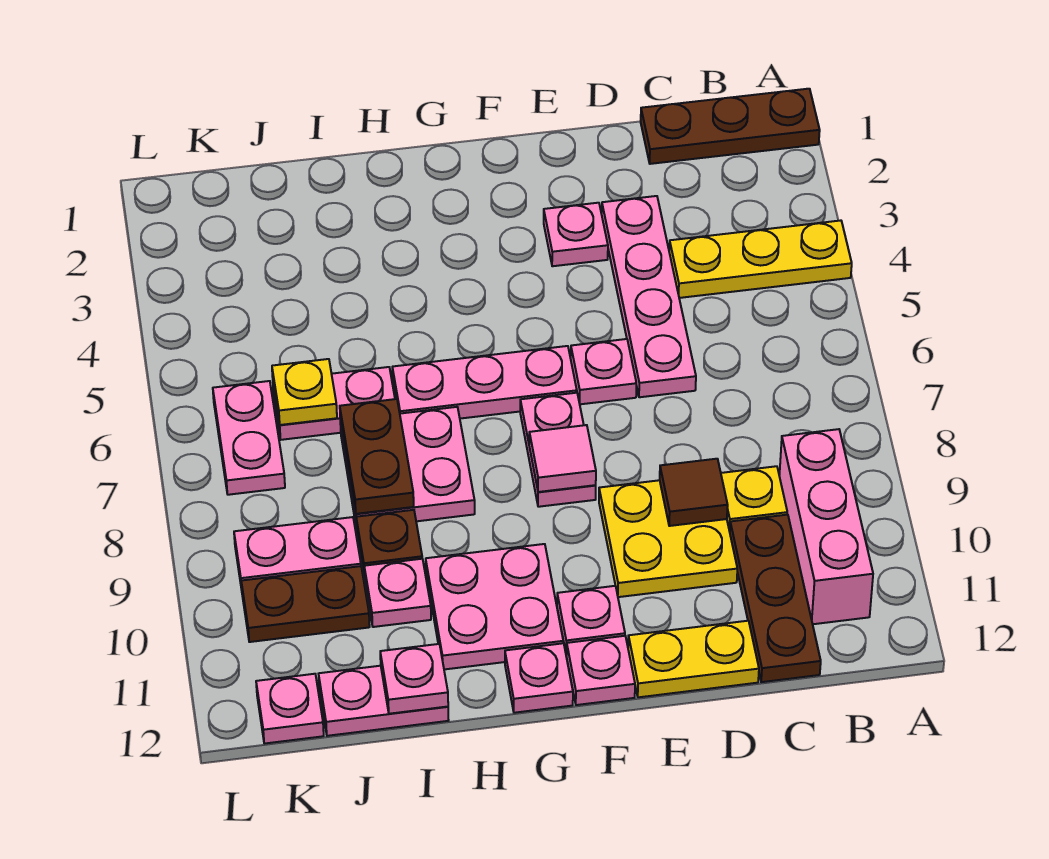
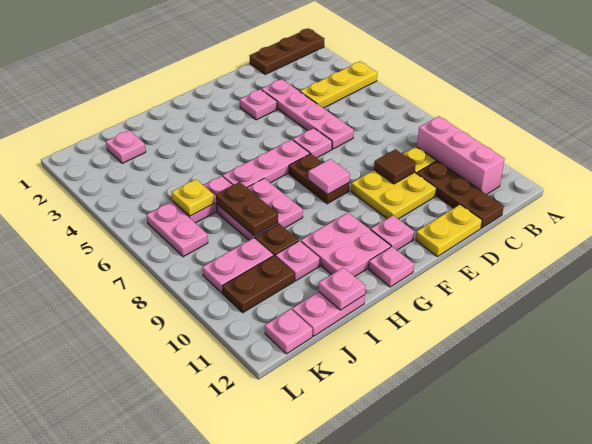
pink plate F7:F8 level 1 -> brown plate F7:F8 level 1
pink plate F12 level 1 -> pink plate J2 level 1

